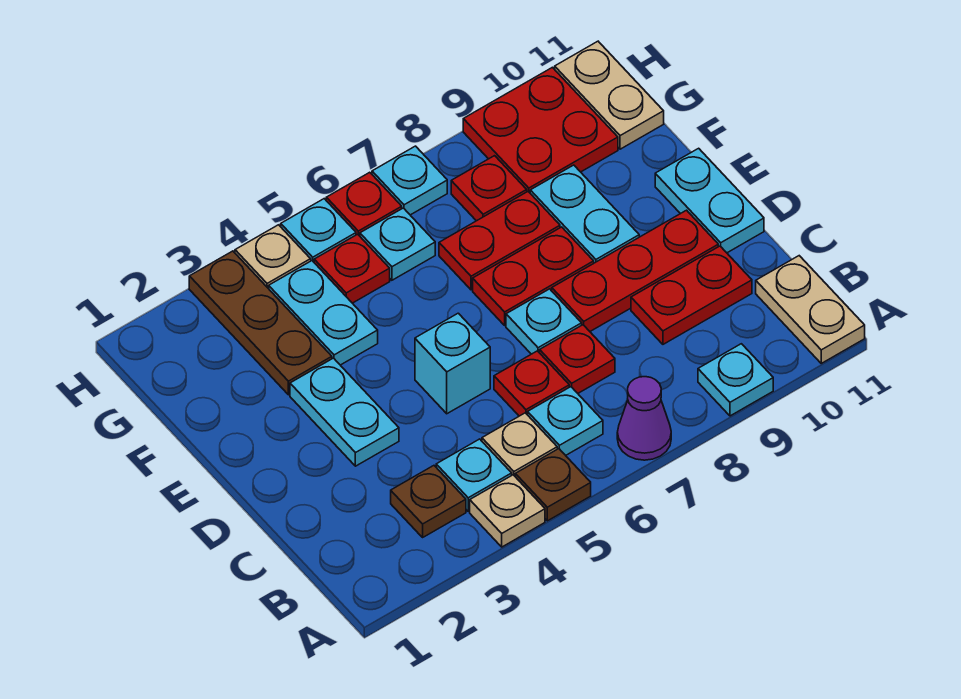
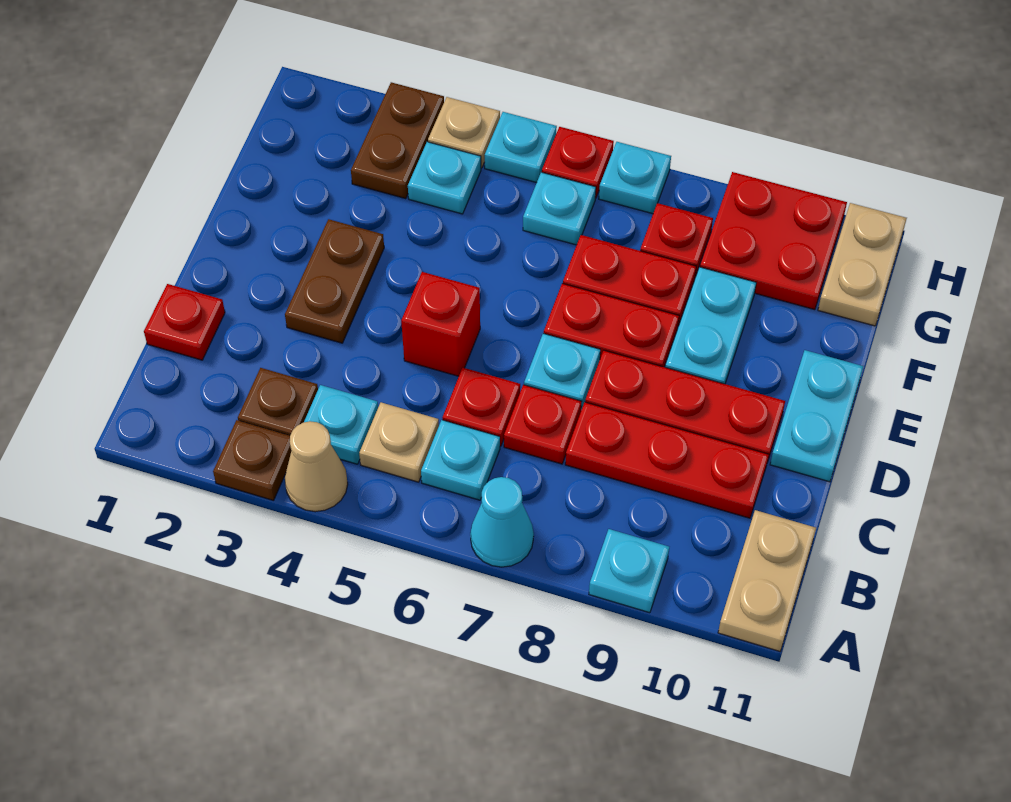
tan plate A4 level 1 -> tan cone A4 level 1
brown plate A5 level 1 -> brown plate A3 level 1
purple cone A7 level 1 -> cyan cone A7 level 1
red plate C9:C10 level 1 -> red plate C8:C10 level 1
cyan plate D3:E3 level 1 -> brown plate D3:E3 level 1
cyan brick D5 level 1 -> red brick D5 level 1
brown plate F3:H3 level 1 -> brown plate G3:H3 level 1
cyan plate F4:G4 level 1 -> cyan plate G4 level 1
red plate G5 level 1 -> red plate C1 level 1

